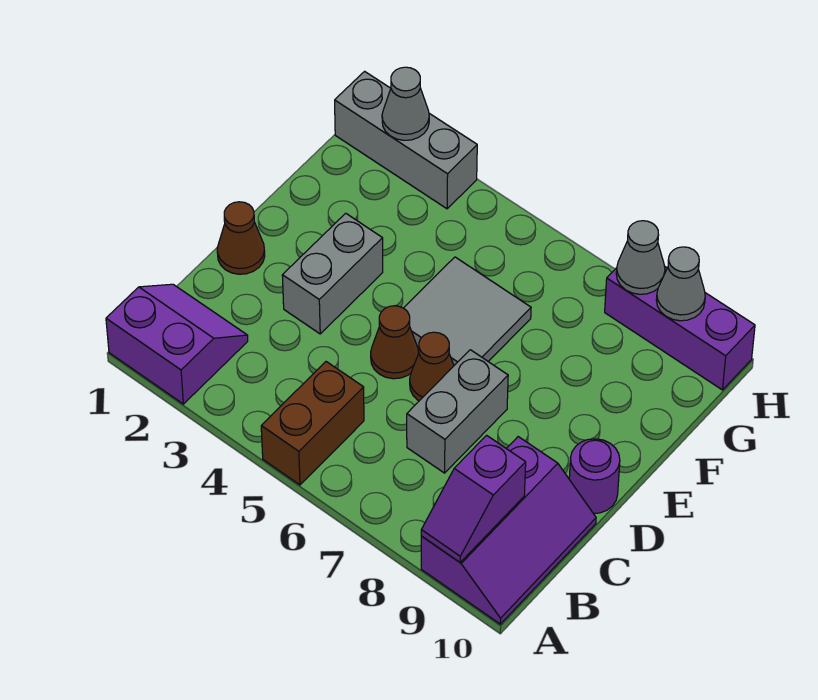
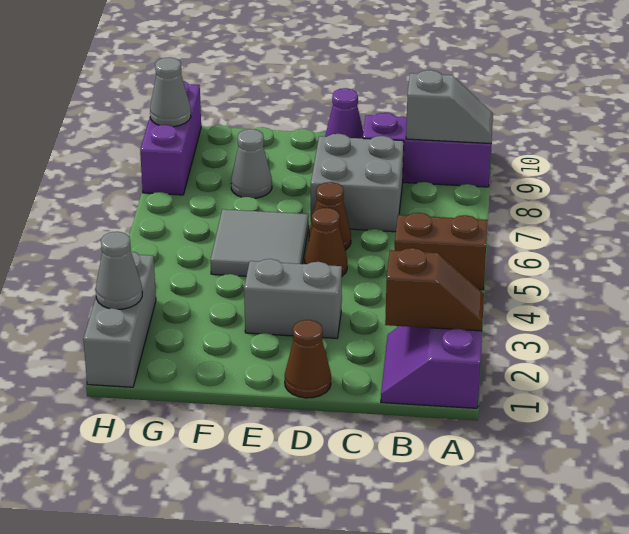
none -> brown slope A2:B2 level 2 top B
purple slope A9:B9 level 2 top B -> grey slope A9:B9 level 2 top B
grey brick C7:D7 level 1 -> grey brick C7:D8 level 1
purple round brick D10 level 1 -> purple cone D10 level 1
grey cone H8 level 2 -> grey cone F8 level 1

